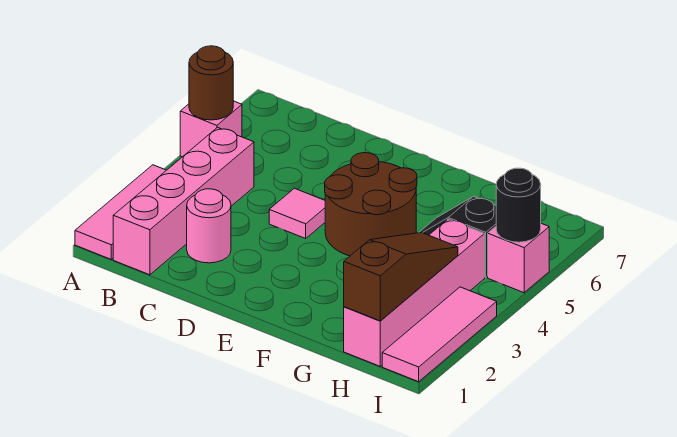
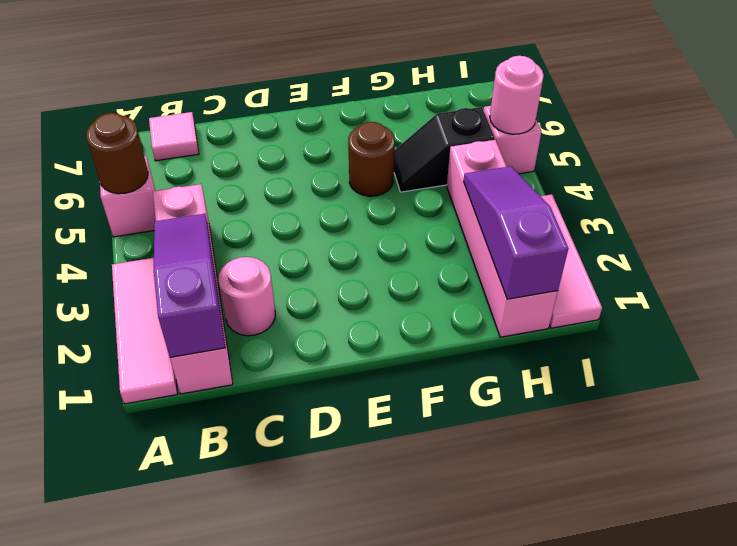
none -> purple slope B1:B3 level 2 top 1
pink tile D4 level 1 -> pink tile B7 level 1
brown round brick E4:F5 level 1 -> brown round brick F5 level 1
brown slope H1:H3 level 2 top 1 -> purple slope H1:H3 level 2 top 1
black round brick I5 level 2 -> pink round brick I5 level 2

